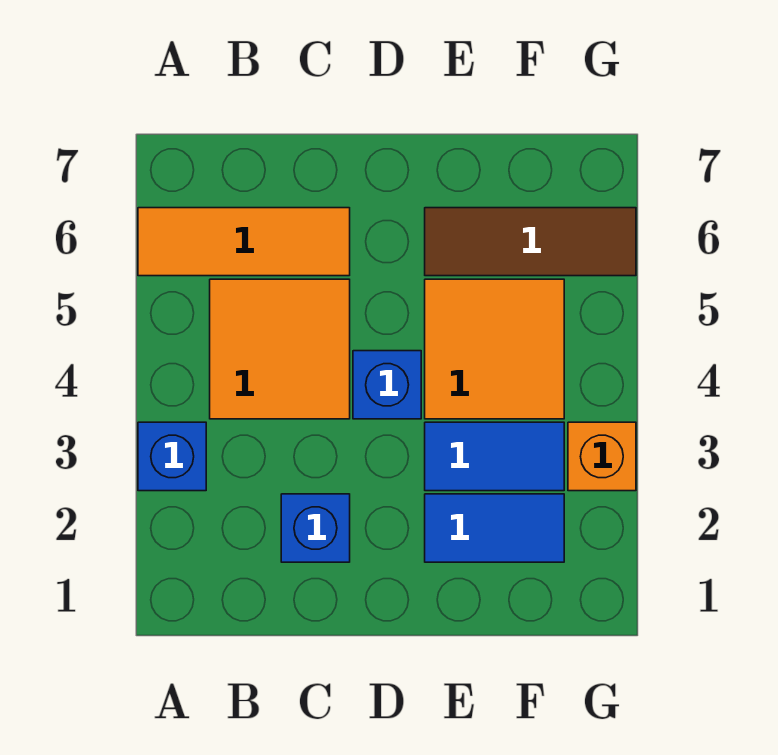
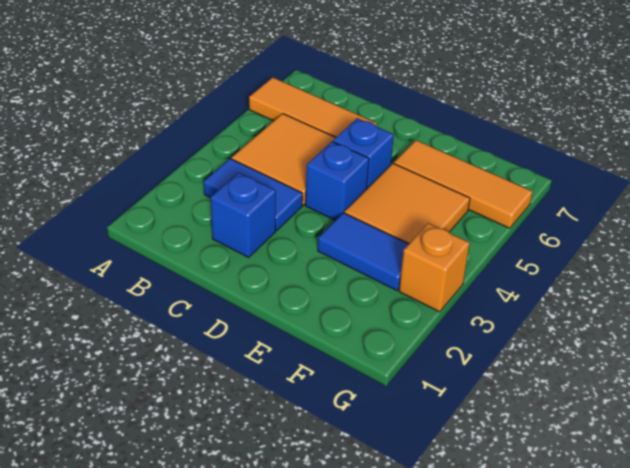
blue brick A3 level 1 -> blue brick D5 level 1
blue tile E2:F2 level 1 -> blue tile B3:C3 level 1
brown tile E6:G6 level 1 -> orange tile E6:G6 level 1

